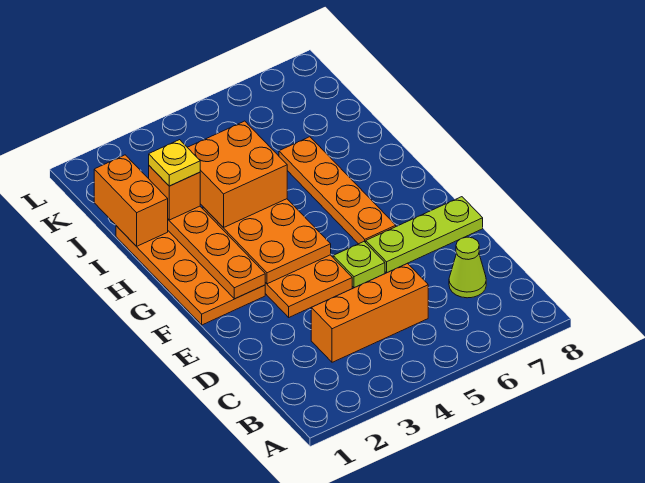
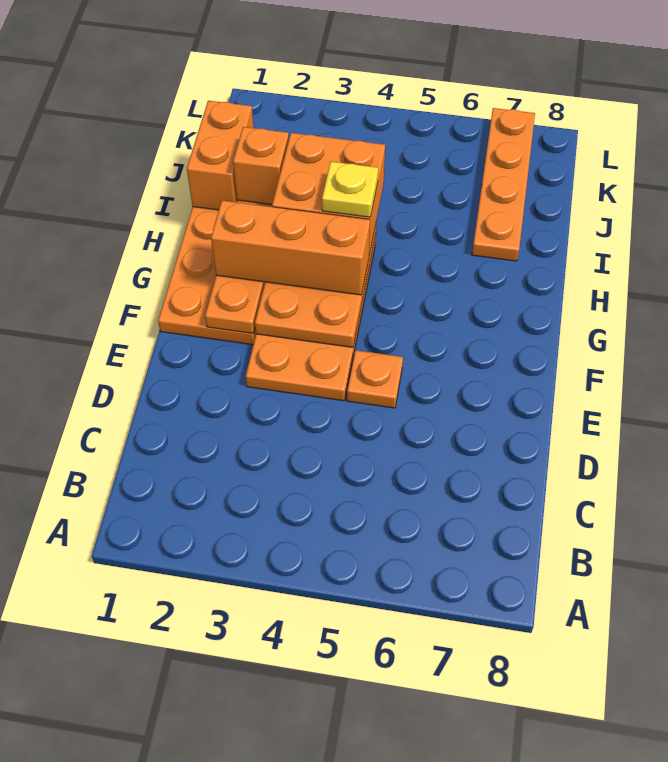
orange brick C3:C5 level 1 -> orange brick G2:G4 level 3
lime cone C7 level 1 -> none
lime plate E5 level 1 -> orange plate E5 level 1
lime plate E6:E8 level 1 -> none
orange plate F6:I6 level 1 -> orange plate I7:L7 level 1
yellow plate I2 level 4 -> yellow plate H4 level 4

